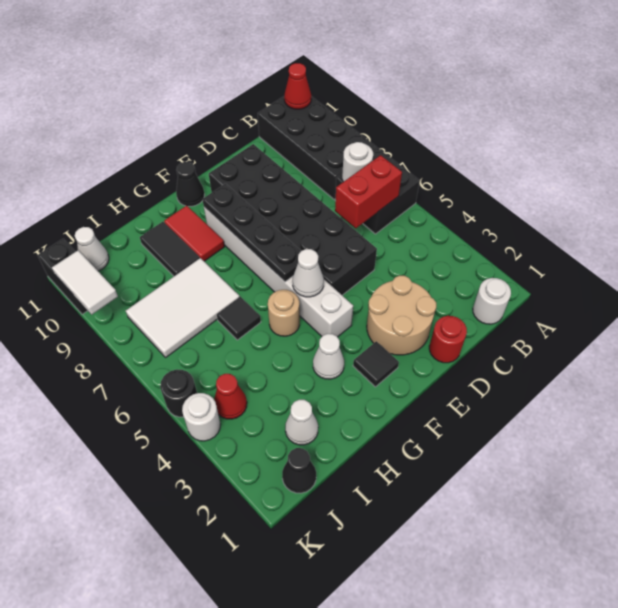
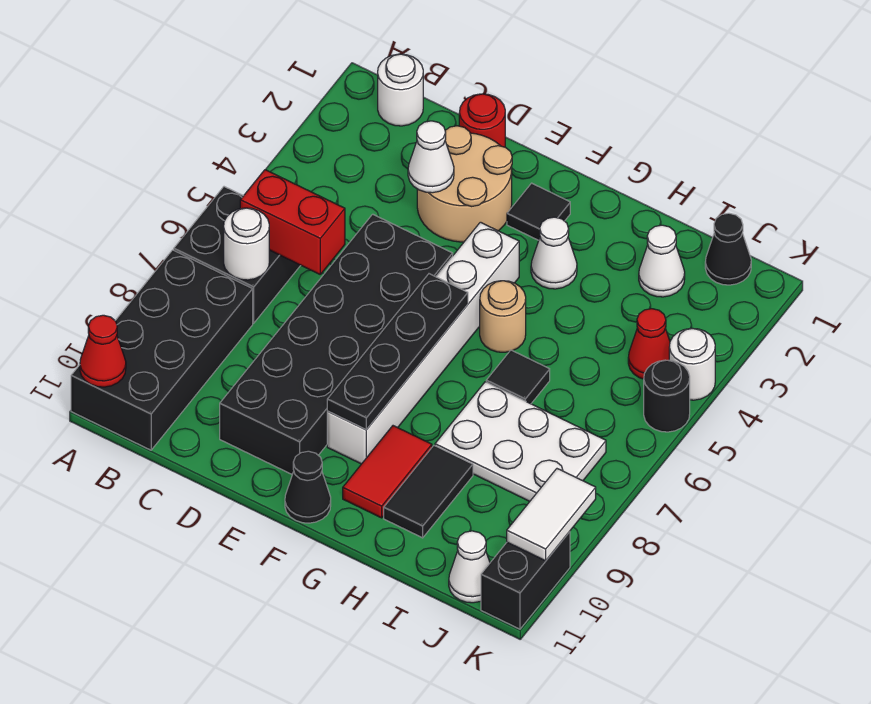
white cone F5 level 2 -> white cone D3 level 2
white tile H7:J8 level 1 -> white plate H7:J8 level 1

